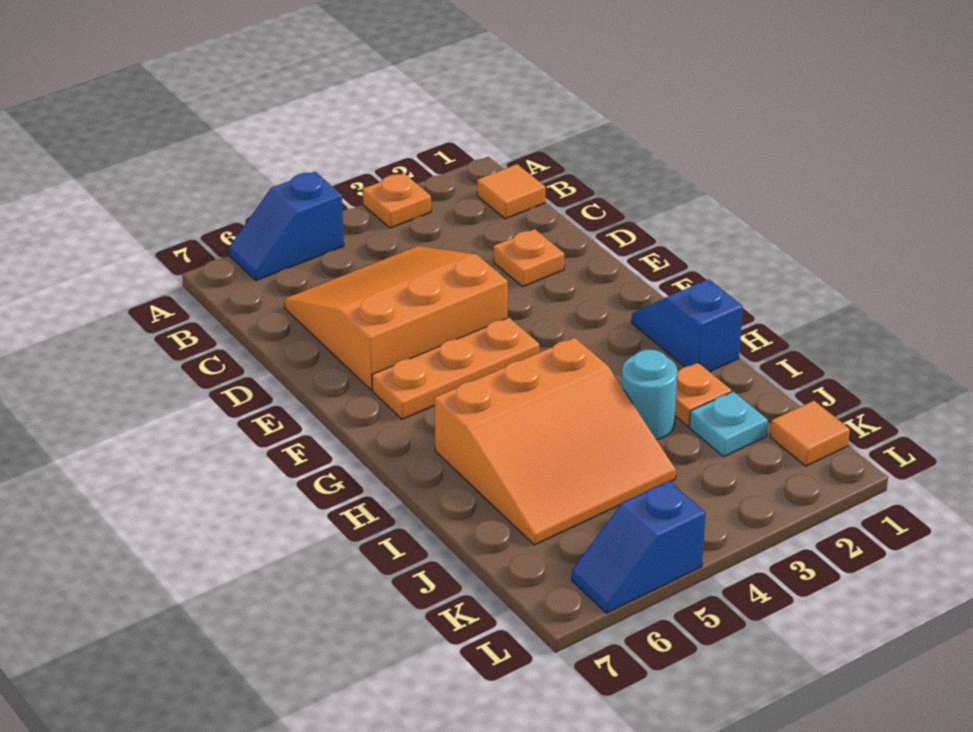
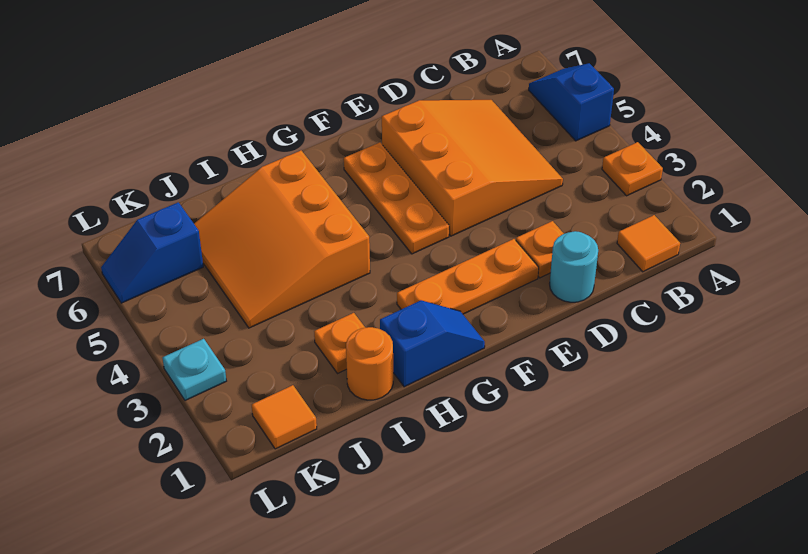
none -> orange plate E2:G2 level 1
none -> orange round brick I1 level 1
cyan round brick I3 level 1 -> cyan round brick D1 level 1
cyan plate J2 level 1 -> cyan plate L3 level 1
blue slope L5:L6 level 1 top 5 -> blue slope K6:L6 level 1 top K

